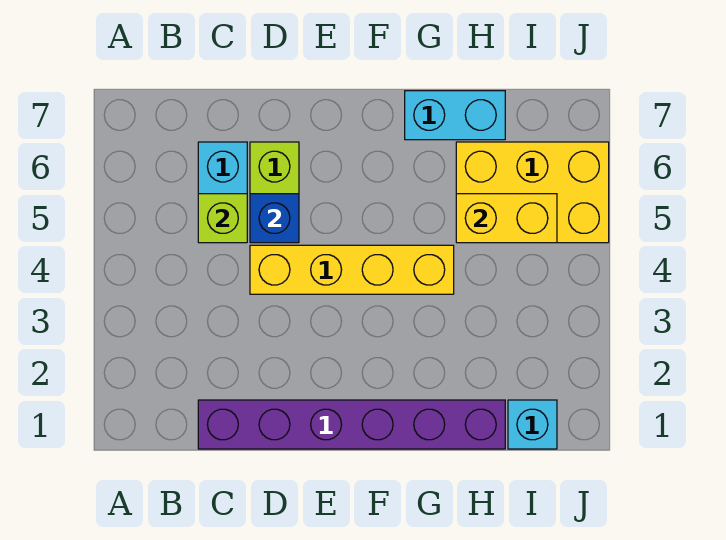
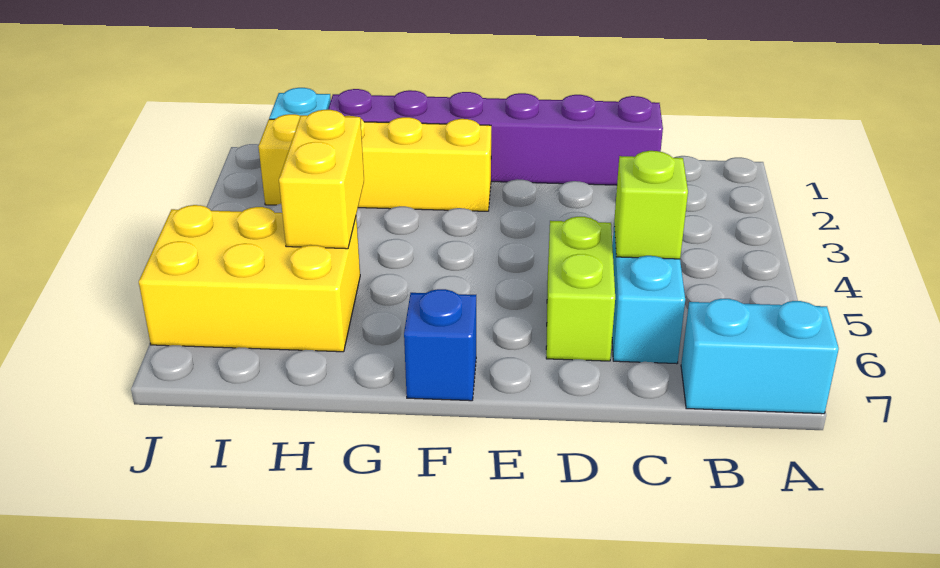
yellow brick D4:G4 level 1 -> yellow brick F2:I2 level 1
blue brick D5 level 2 -> blue brick F7 level 1
cyan brick G7:H7 level 1 -> cyan brick A7:B7 level 1
yellow brick H5:I5 level 2 -> yellow brick H4:H5 level 2

